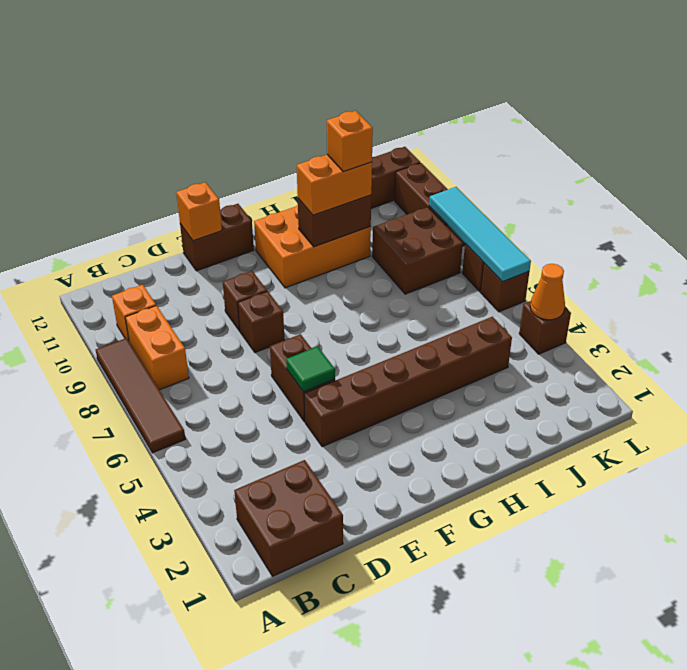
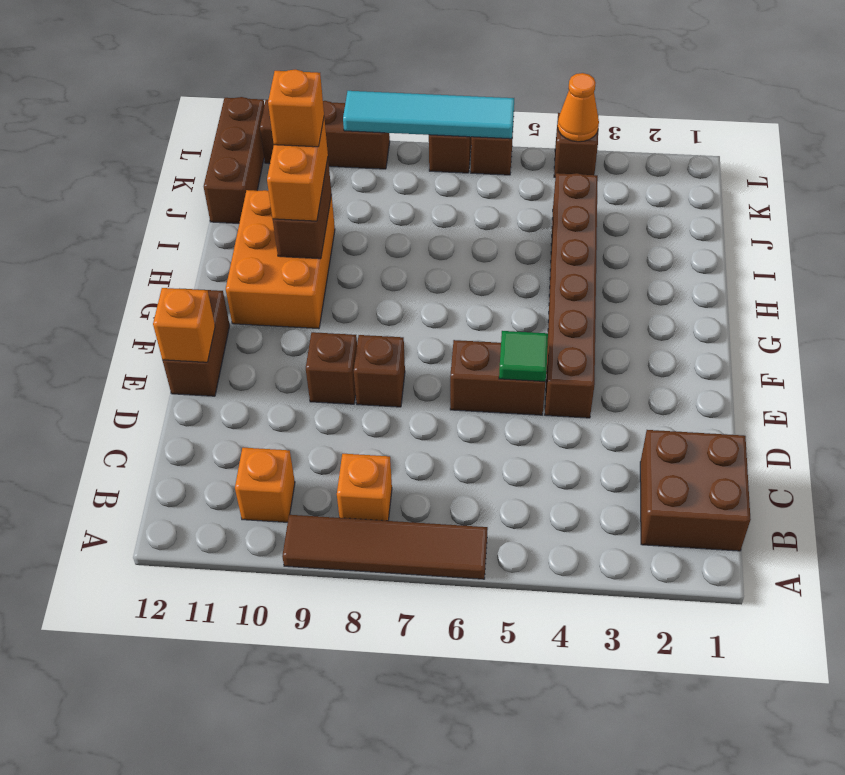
orange brick B8:B9 level 1 -> orange brick B8 level 1
brown brick J8:K9 level 1 -> none

